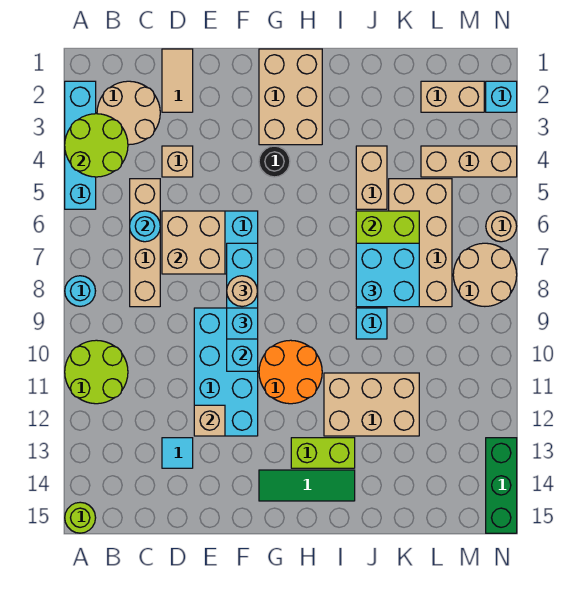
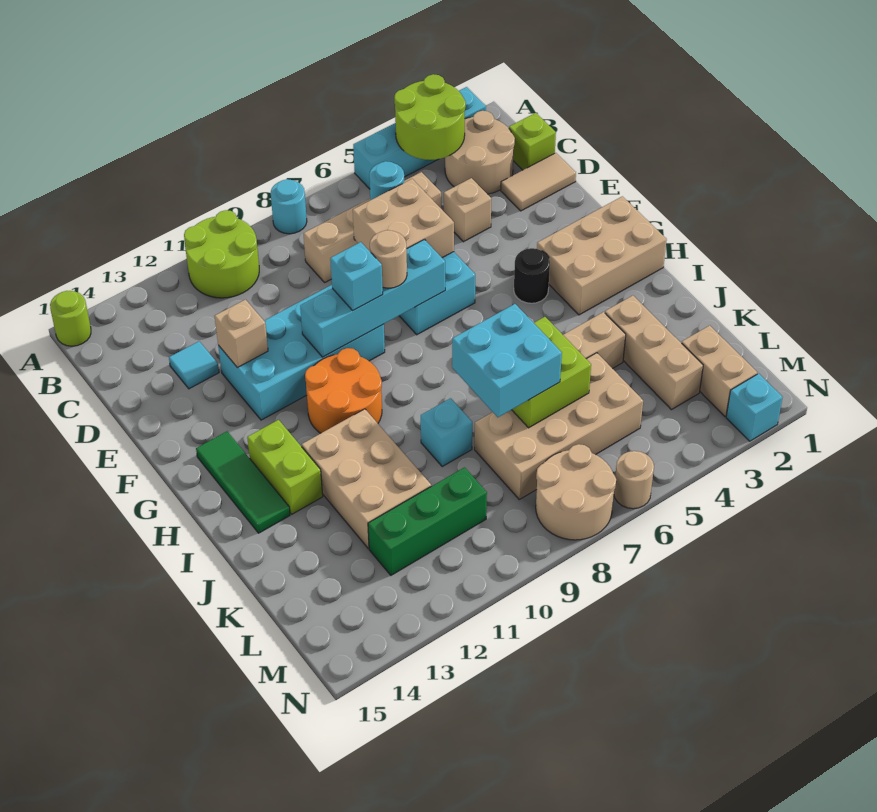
none -> lime brick C1 level 1
tan brick L4:N4 level 1 -> tan brick J3:L3 level 1
green brick N13:N15 level 1 -> green brick L10:L12 level 1

